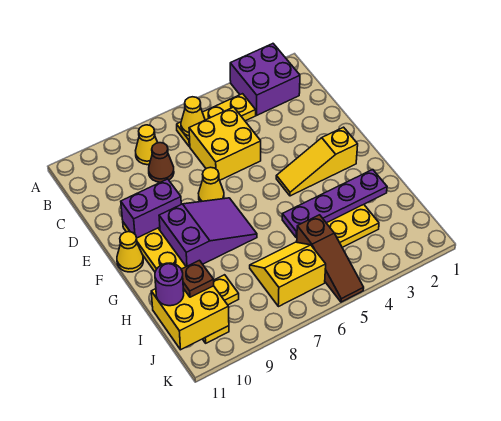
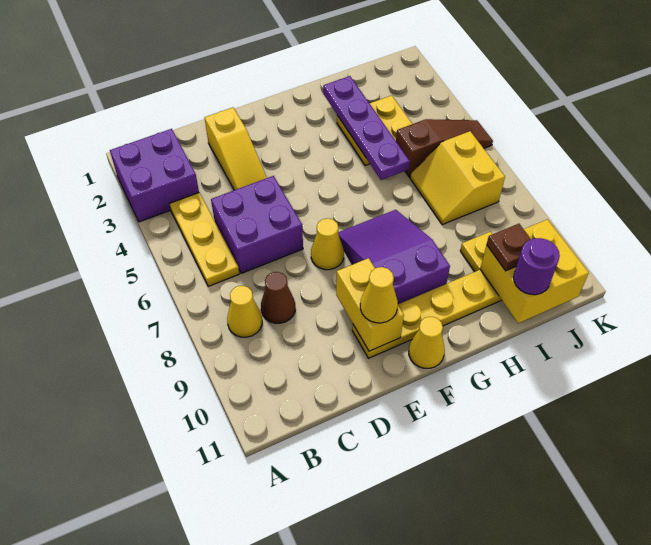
yellow cone B6 level 2 -> yellow cone E10 level 3
yellow brick C5:D6 level 1 -> purple brick C5:D6 level 1
purple brick E9:E10 level 2 -> yellow brick E9:E10 level 2
yellow slope F2:F4 level 1 top 2 -> yellow slope D2:D4 level 1 top 2

